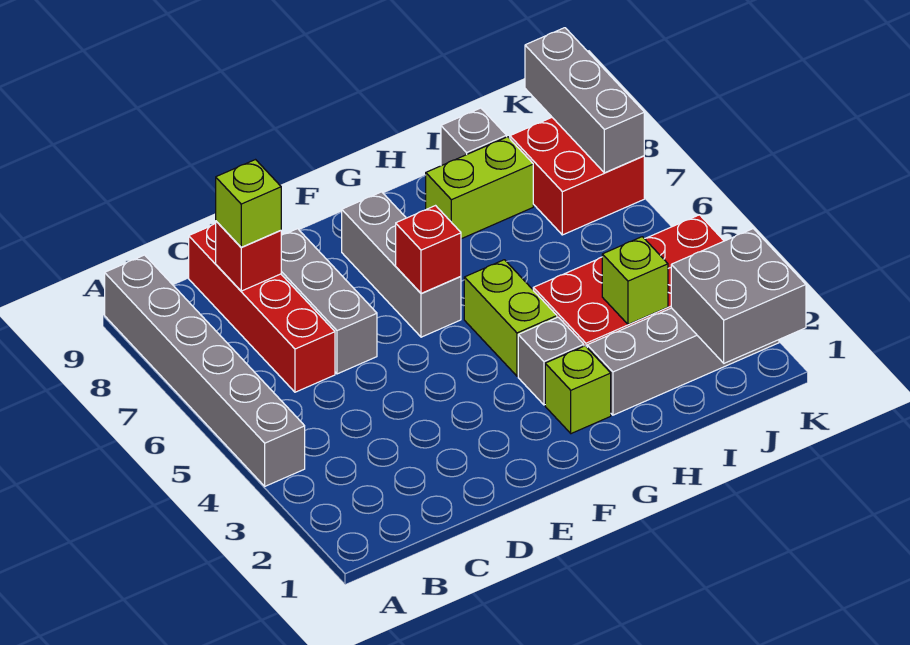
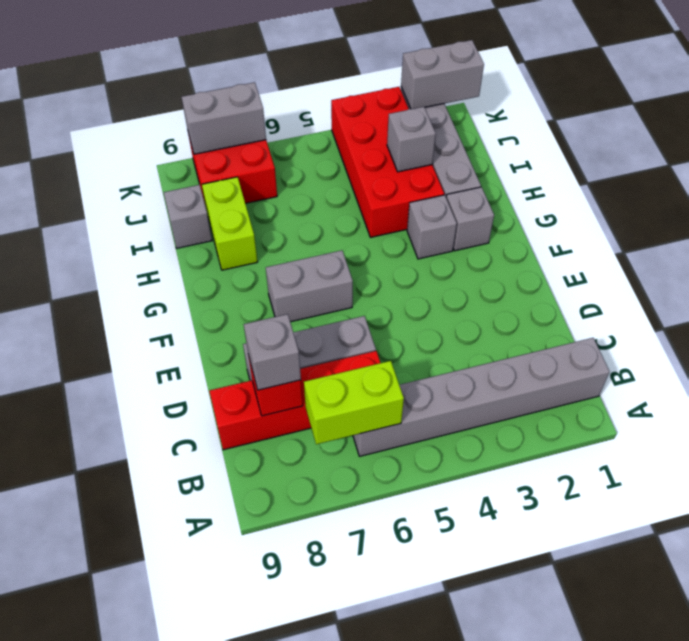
grey brick A4:A9 level 1 -> grey brick B1:B6 level 1
lime brick C8 level 3 -> grey brick C8 level 3
grey brick F6:F8 level 1 -> grey brick F6:F7 level 1
red brick F6 level 2 -> none
lime brick G2 level 1 -> grey brick G2 level 1
lime brick G4:G5 level 1 -> lime brick B6:B7 level 2
lime brick I3 level 2 -> grey brick I3 level 2
grey brick J1:K2 level 2 -> grey brick K1:K2 level 2
grey brick K7:K9 level 2 -> grey brick K7:K8 level 2

